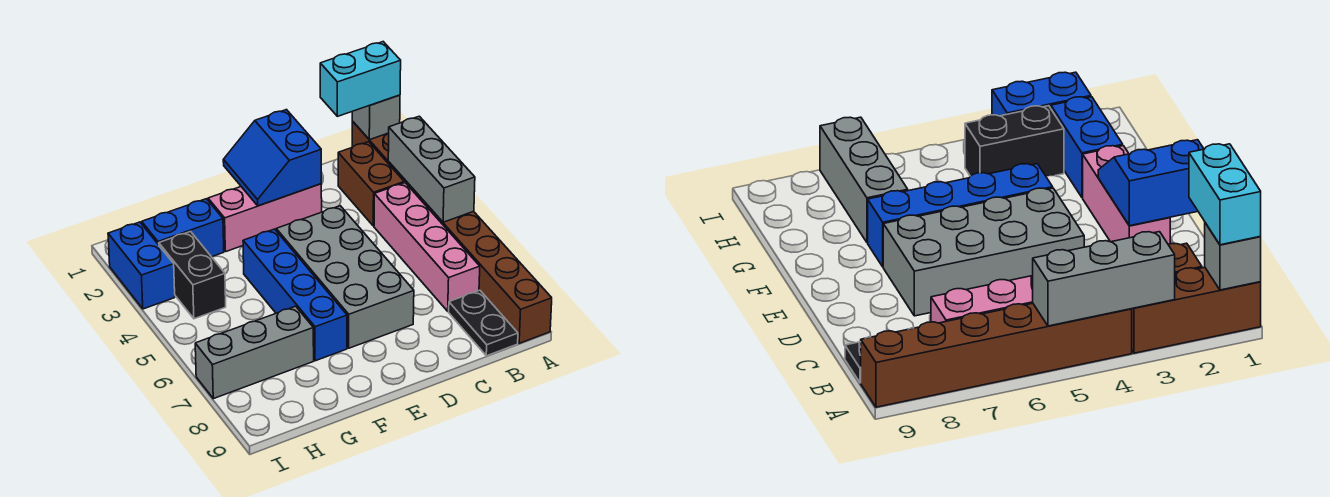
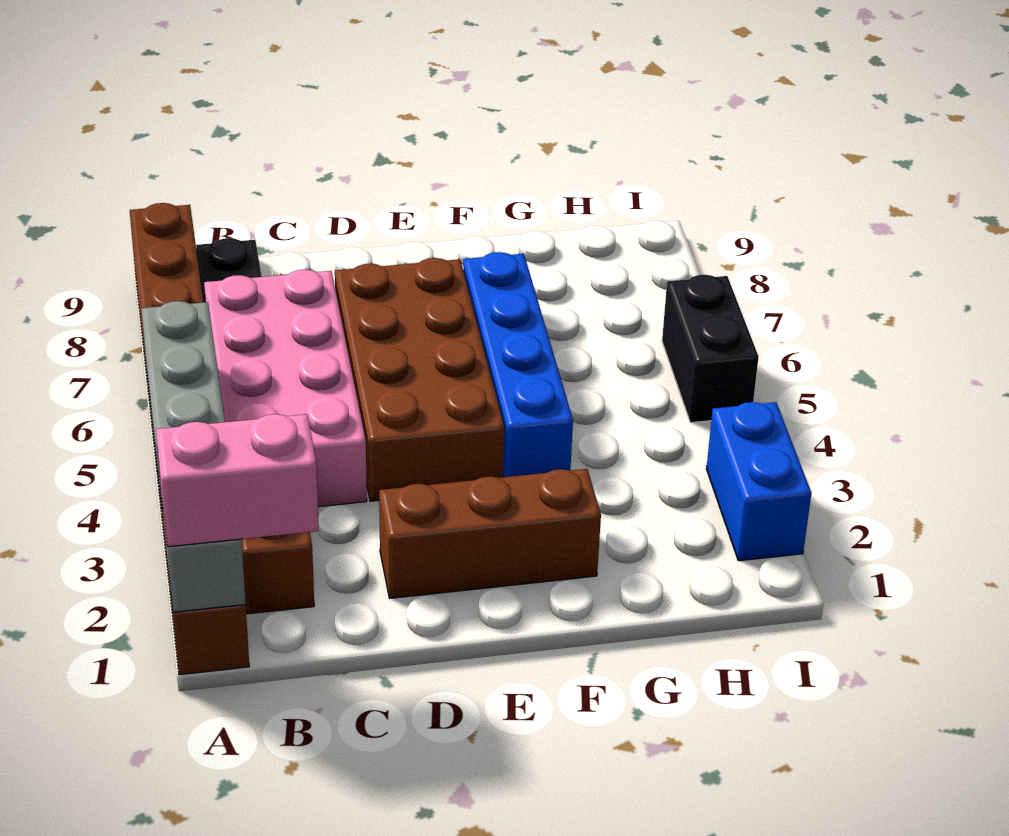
cyan brick A1:B1 level 3 -> pink brick A1:B1 level 3
pink brick B4:B7 level 1 -> pink brick B4:C7 level 1
blue slope D1:E2 level 2 top D -> none
pink brick D2:F2 level 1 -> brown brick D2:F2 level 1
grey brick D4:E7 level 1 -> brown brick D4:E7 level 1
blue brick G2:H2 level 1 -> none
grey brick G7:I7 level 1 -> none
black brick H3:H4 level 1 -> black brick I5:I6 level 1

